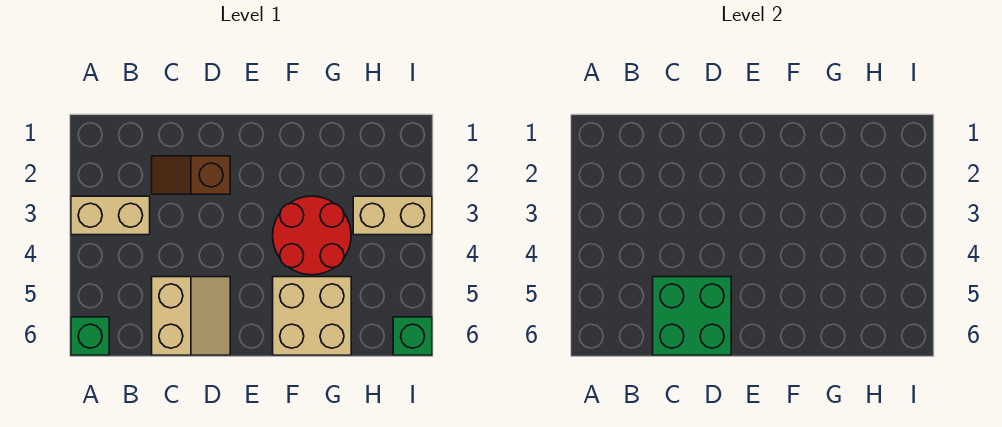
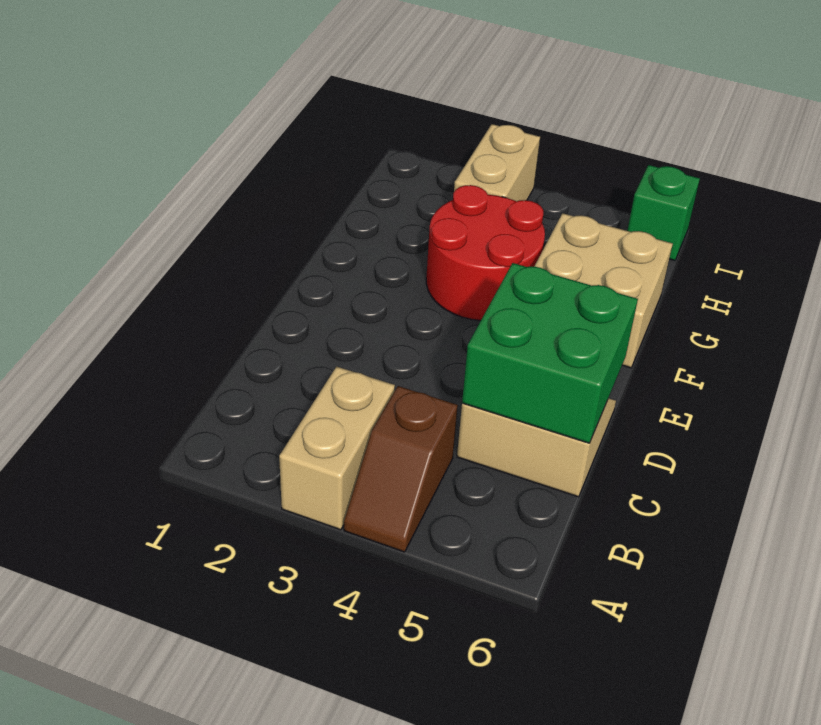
green brick A6 level 1 -> none
brown slope C2:D2 level 1 top D -> brown slope A4:B4 level 1 top B

